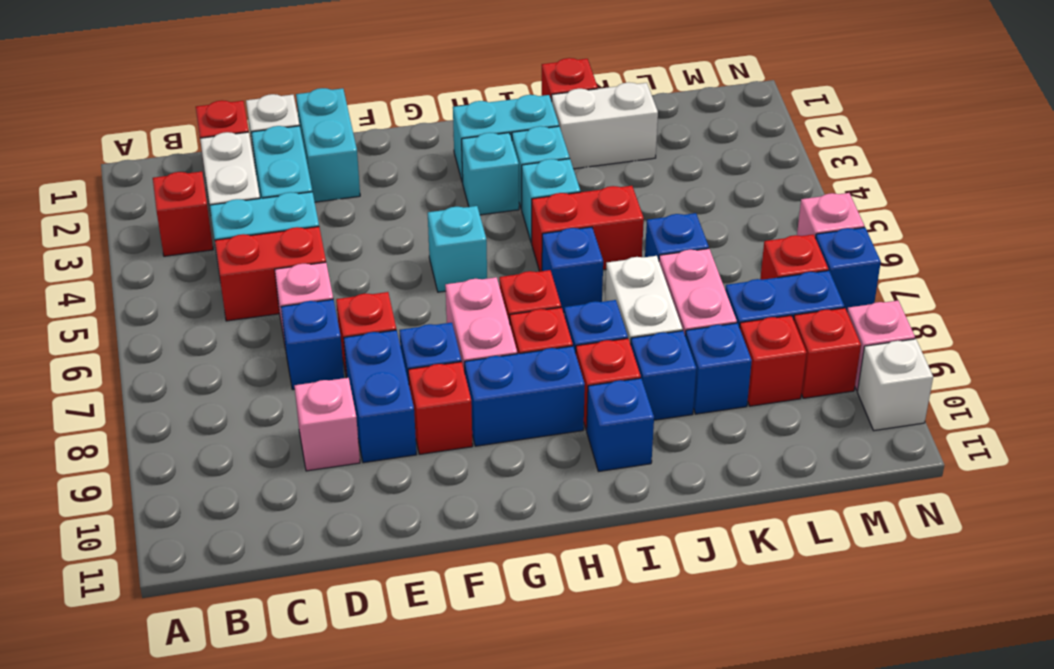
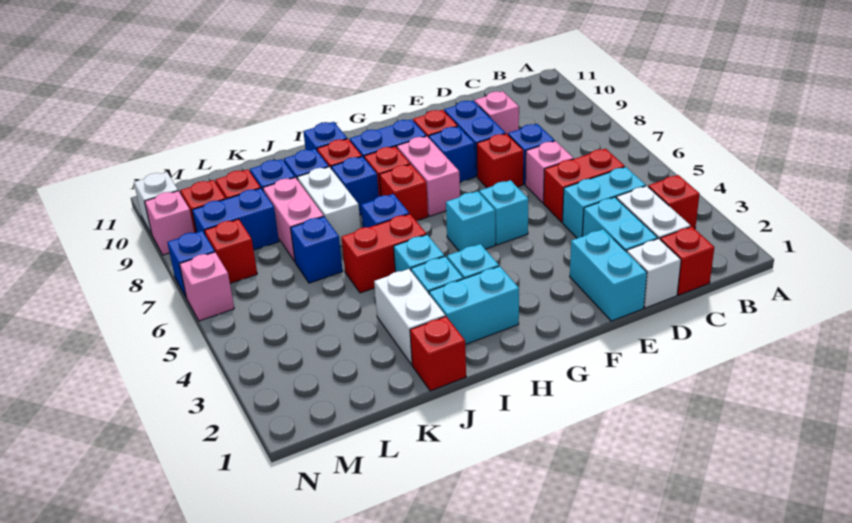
none -> cyan brick F5 level 1
white brick J2:K2 level 1 -> white brick J2:J3 level 1

